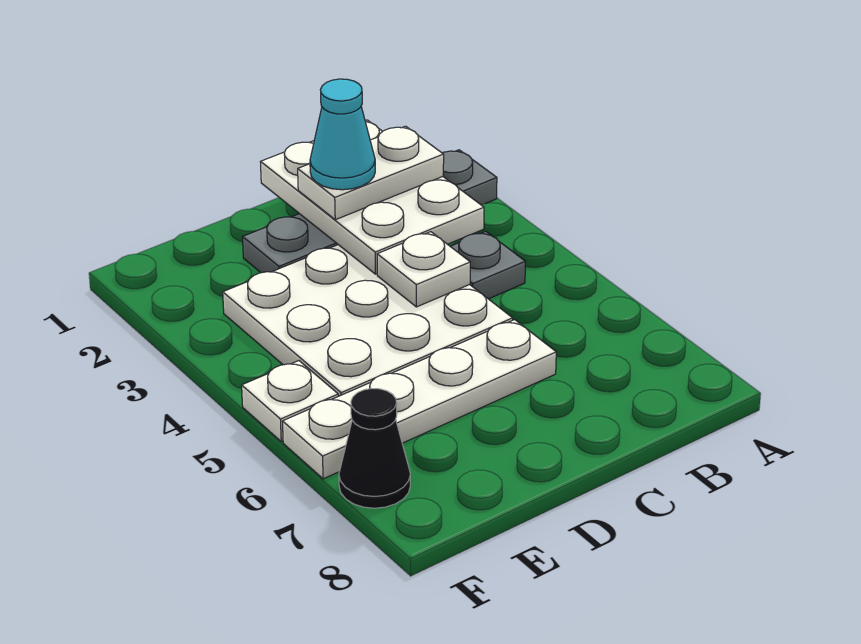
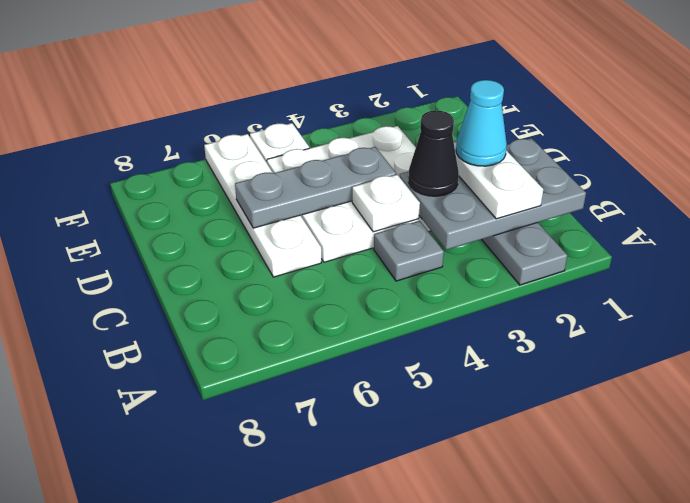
white plate B1:C3 level 2 -> grey plate B1:C3 level 2
none -> grey plate D4:D6 level 2
black cone F7 level 1 -> black cone C3 level 3

